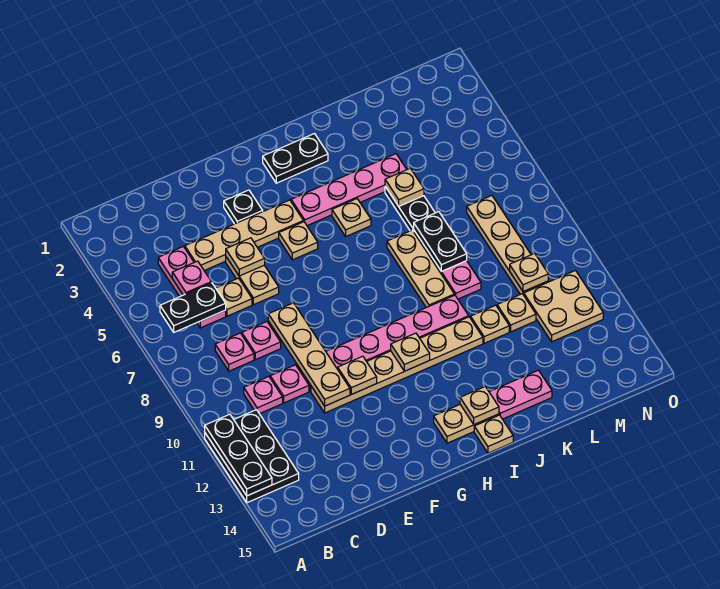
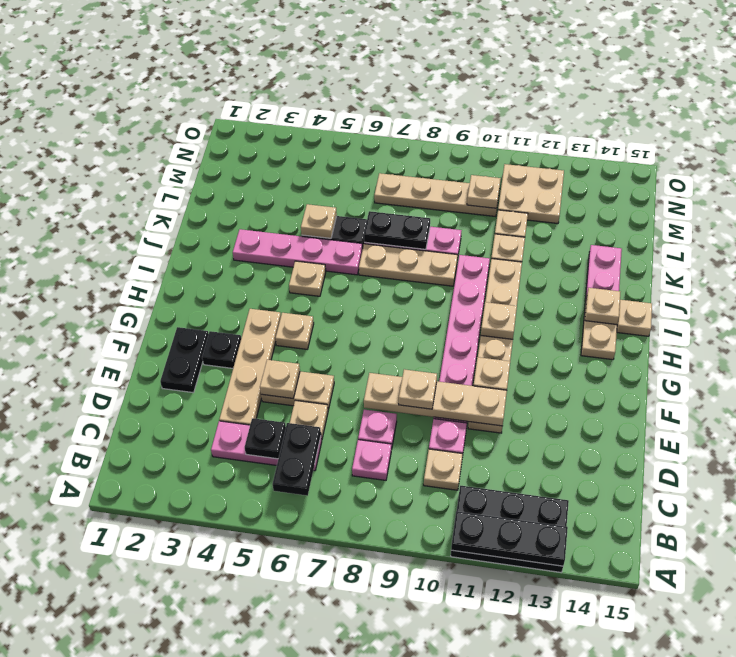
pink plate C5 level 2 -> black plate C5 level 2
pink plate C10 level 1 -> tan plate C10 level 1
none -> tan plate E9 level 3
black plate H2:I2 level 1 -> black plate E2:F2 level 1
pink plate H4:K4 level 1 -> pink plate J3:J6 level 1

